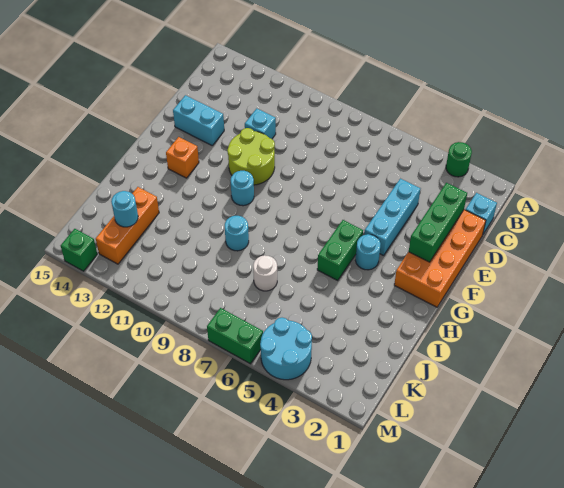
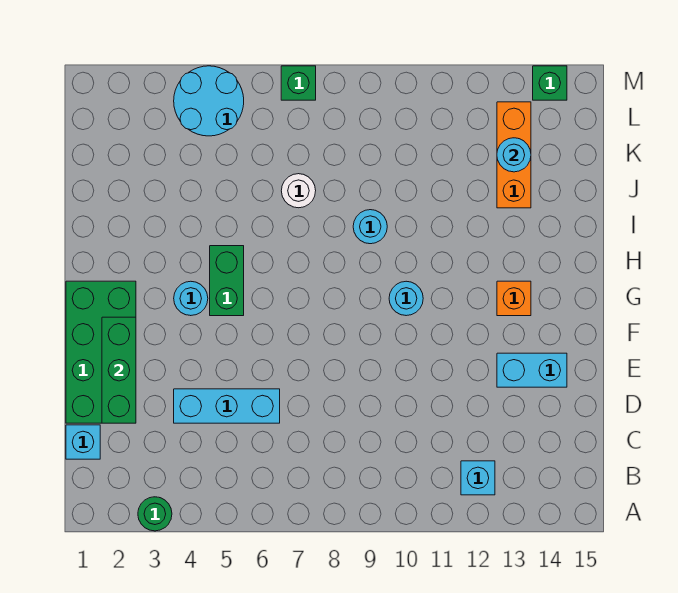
orange brick D1:G2 level 1 -> green brick D1:G2 level 1
cyan brick D4:F4 level 1 -> cyan brick D4:D6 level 1
cyan brick D11 level 1 -> cyan brick B12 level 1
lime round brick E10:F11 level 1 -> none
green brick M6:M7 level 1 -> green brick M7 level 1

